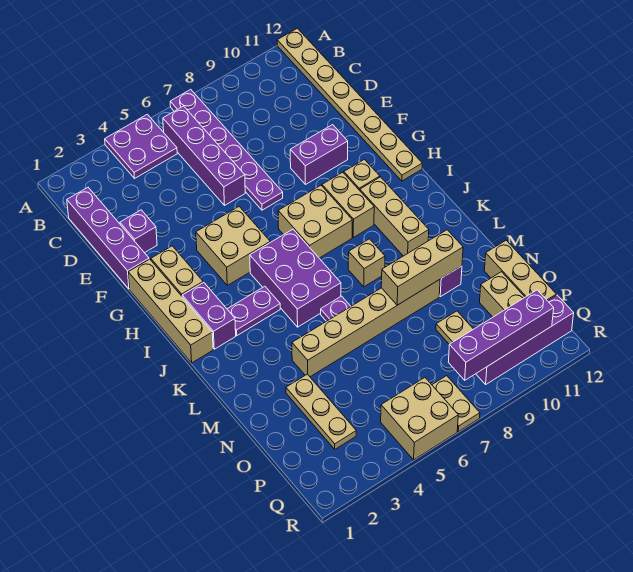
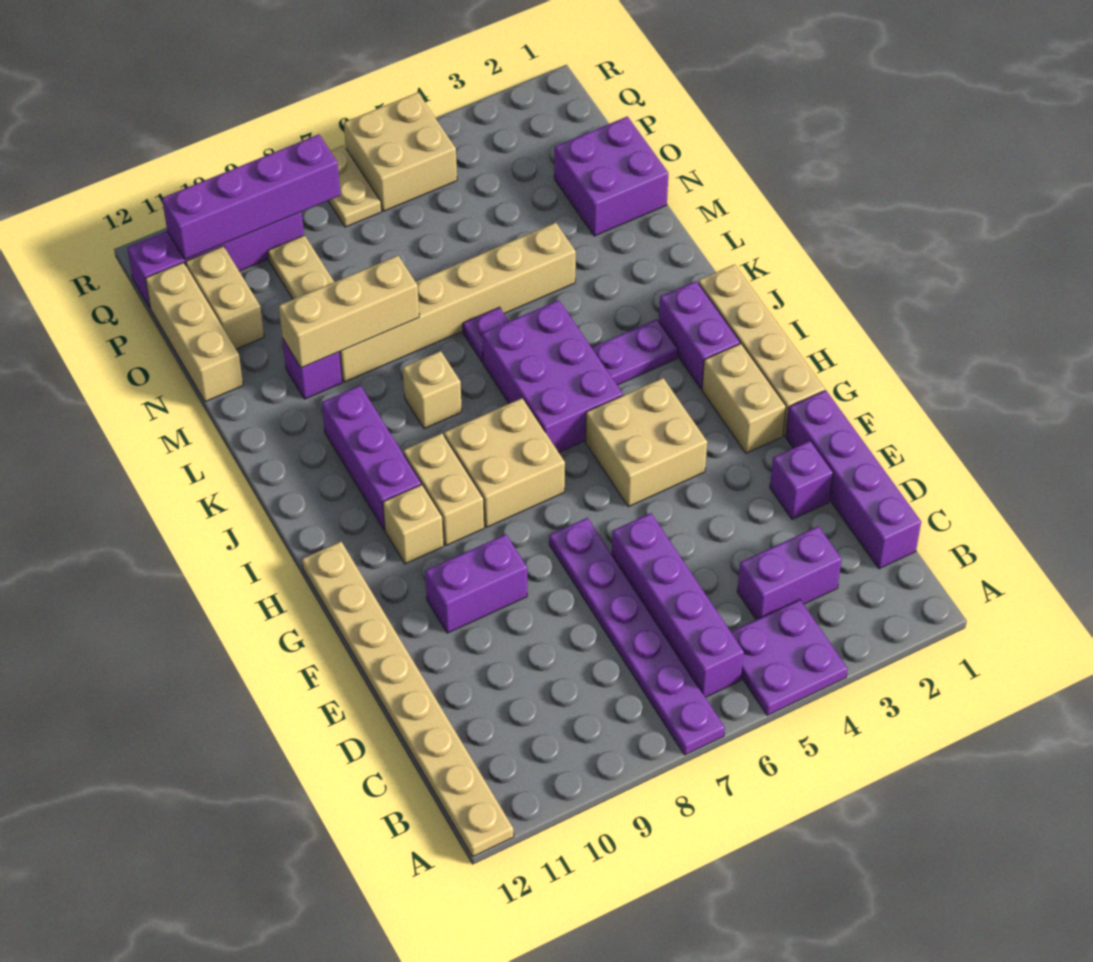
none -> purple brick C3:C4 level 1
tan brick I10:K10 level 1 -> purple brick I10:K10 level 1
none -> purple brick N1:O2 level 1
tan plate N3:P3 level 1 -> none

